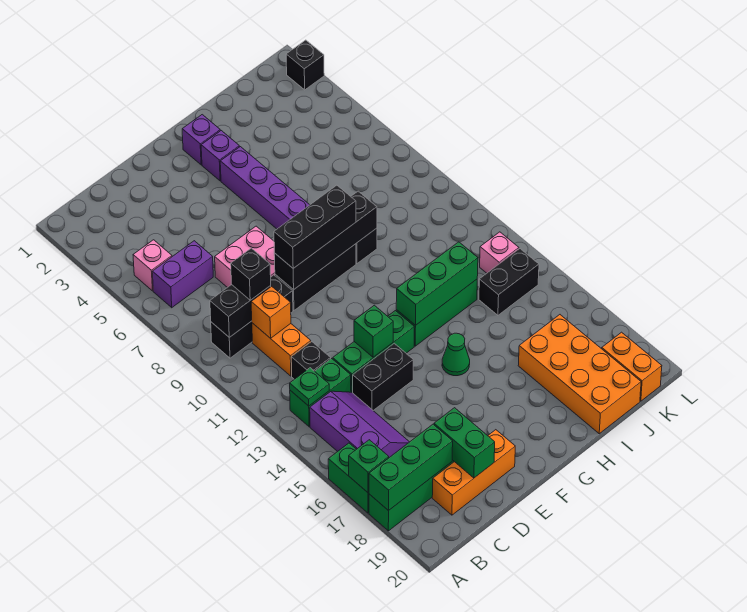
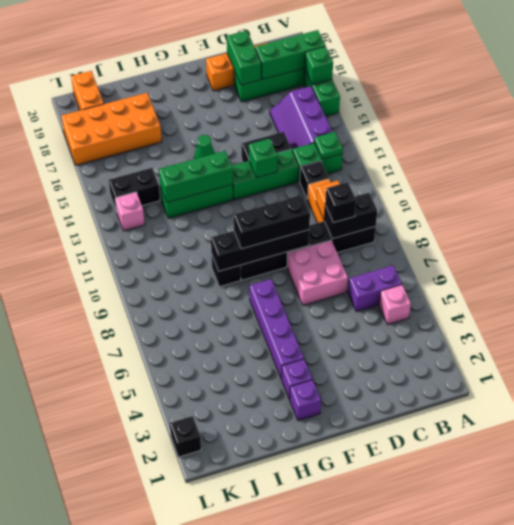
orange brick I17:J20 level 1 -> orange brick I17:L18 level 1

